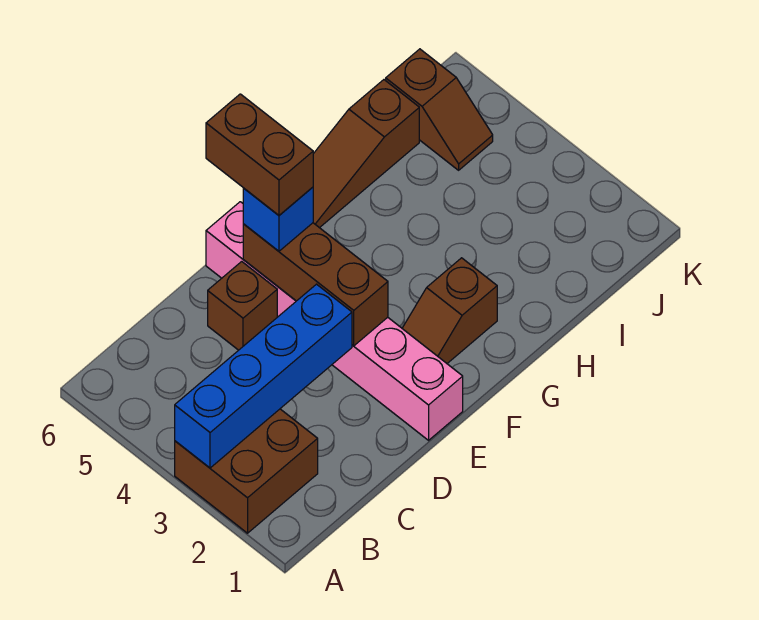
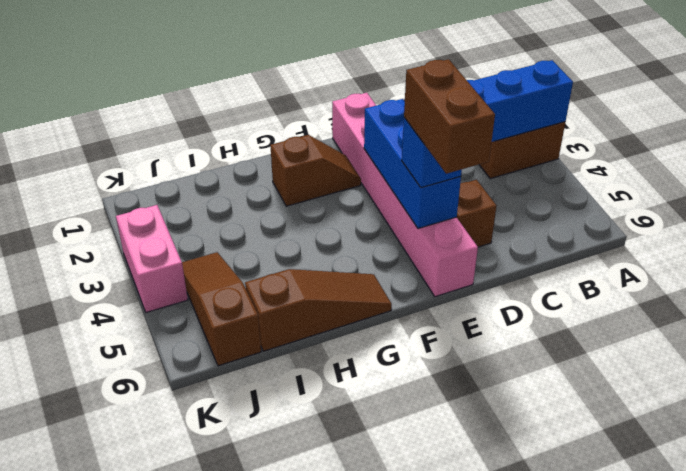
brown brick E3:E5 level 2 -> blue brick E3:E5 level 2
brown slope J5:J6 level 1 top 6 -> brown slope J4:J6 level 1 top 6
none -> pink brick K3:K4 level 1

